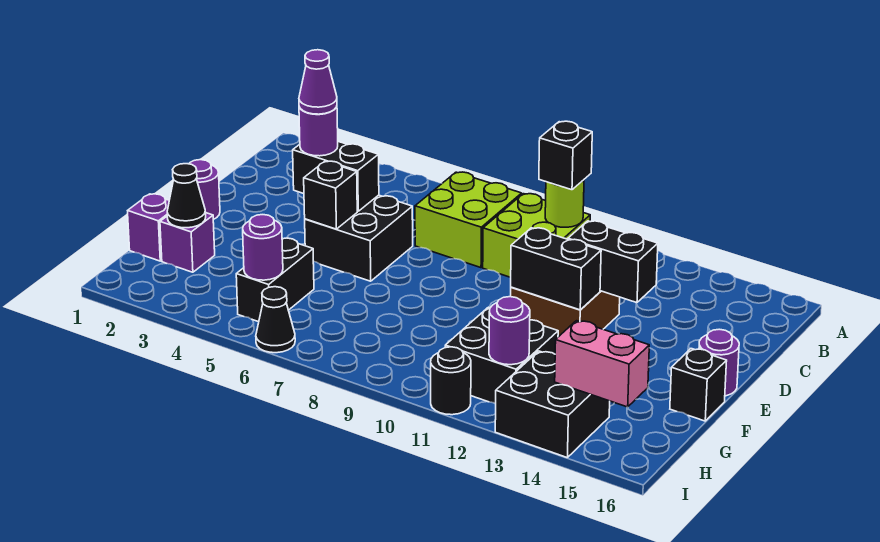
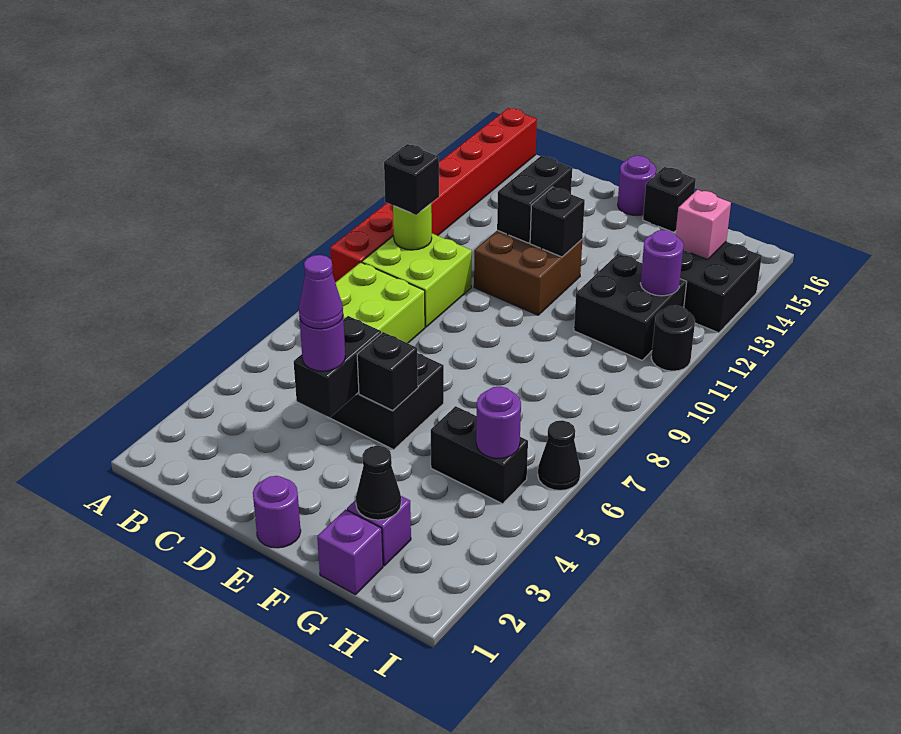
none -> red brick A9:A16 level 1
black brick E11:E12 level 2 -> black brick E12 level 2
pink brick H14:H15 level 2 -> pink brick H14 level 2

